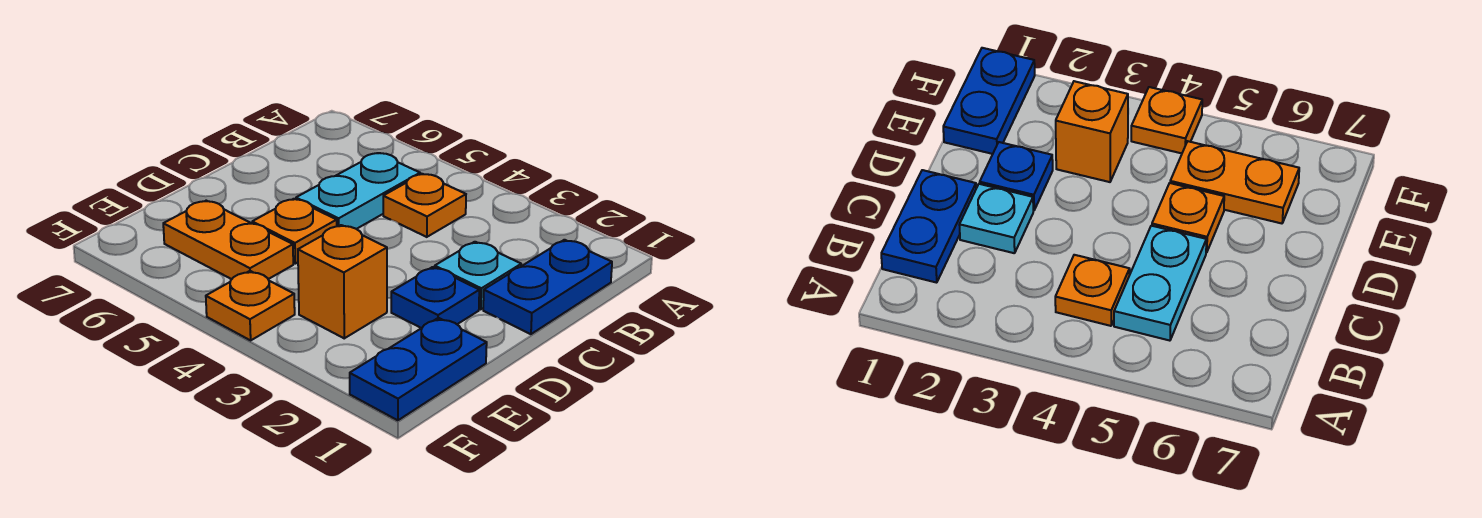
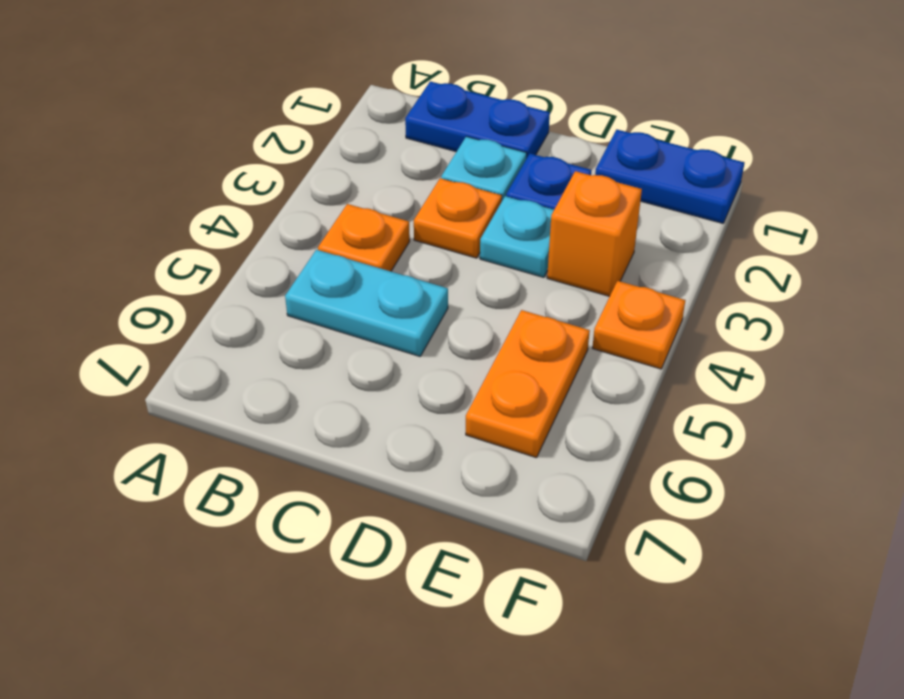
none -> cyan plate D3 level 1
orange plate D5 level 1 -> orange plate C3 level 1

